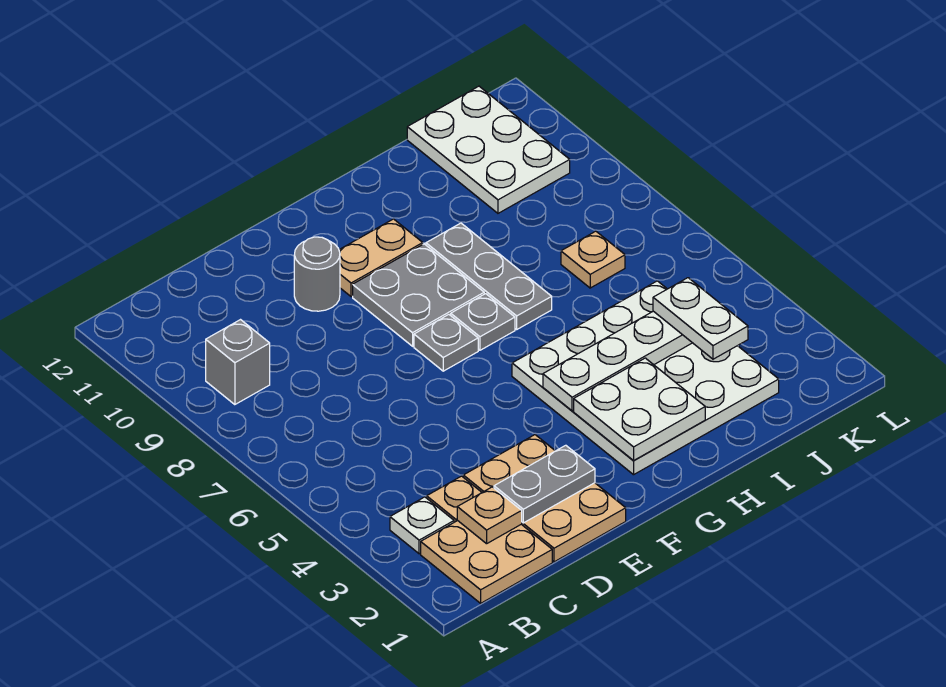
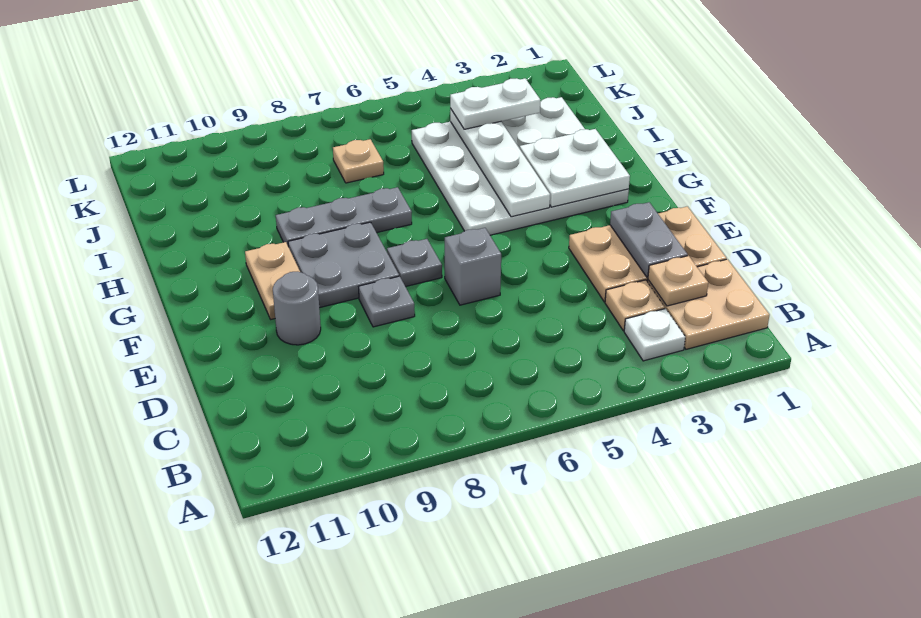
grey brick B9 level 1 -> grey brick E6 level 1
grey plate G7 level 1 -> grey plate E8 level 1
white plate J10:K12 level 1 -> none

